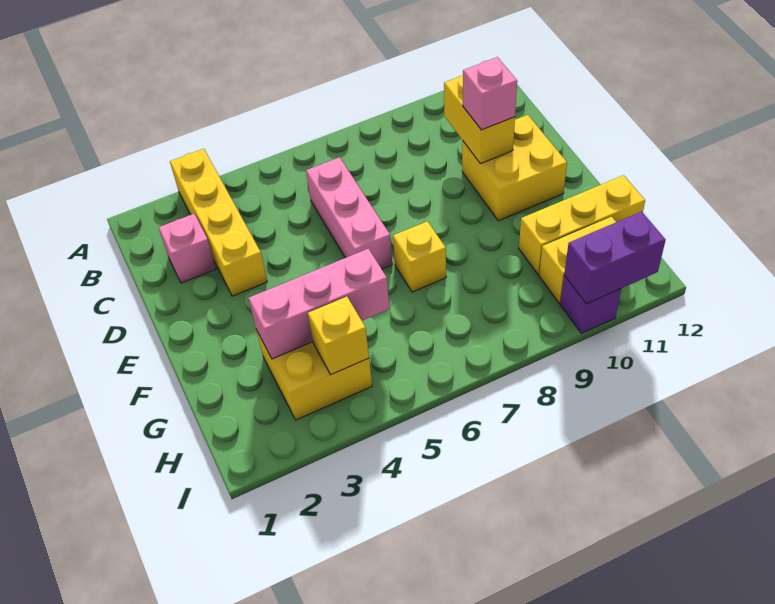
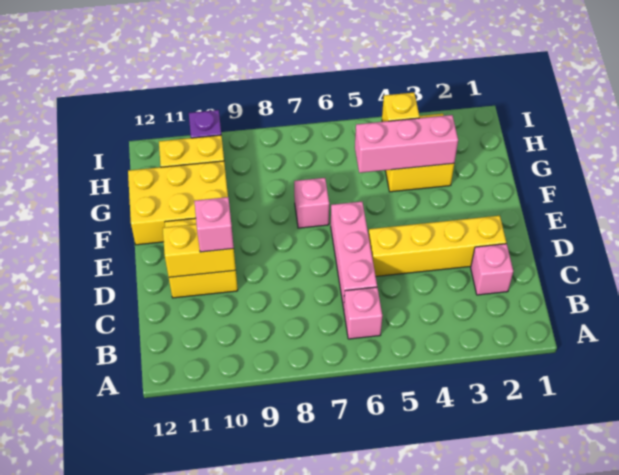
yellow brick A3:D3 level 1 -> yellow brick D2:D5 level 1
none -> pink brick B6 level 1
yellow brick C10:D10 level 2 -> yellow brick D10:D11 level 2
yellow brick F7 level 1 -> pink brick F7 level 1
yellow brick G10:G12 level 1 -> yellow brick F10:G12 level 1
purple brick I10:I11 level 2 -> none

